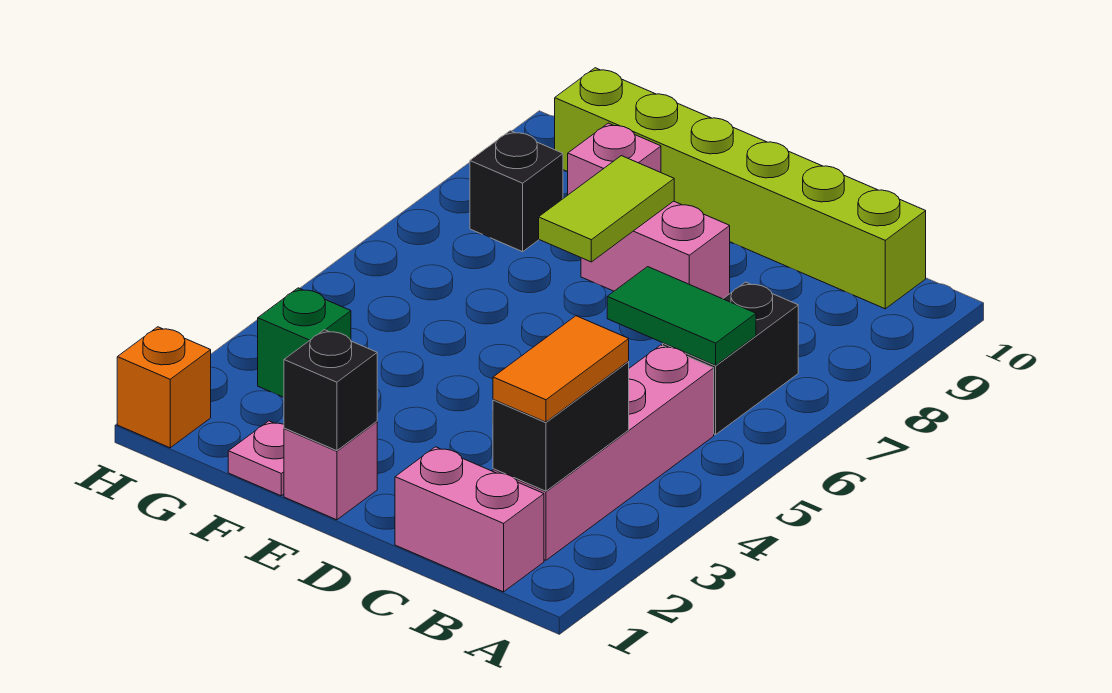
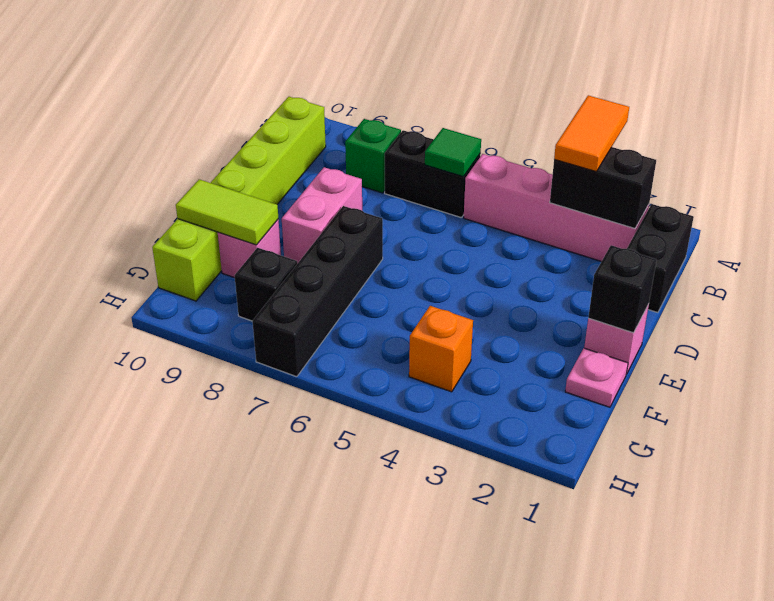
pink brick B1:C1 level 1 -> black brick B1:C1 level 1
orange tile B2:B3 level 3 -> orange tile A3:B3 level 3
green tile B6:C6 level 2 -> green tile B6 level 2
none -> black brick E7:H7 level 1
lime tile E7:E8 level 2 -> lime tile F9:F10 level 2
green brick G3 level 1 -> green brick B8 level 1
orange brick H1 level 1 -> orange brick G4 level 1

